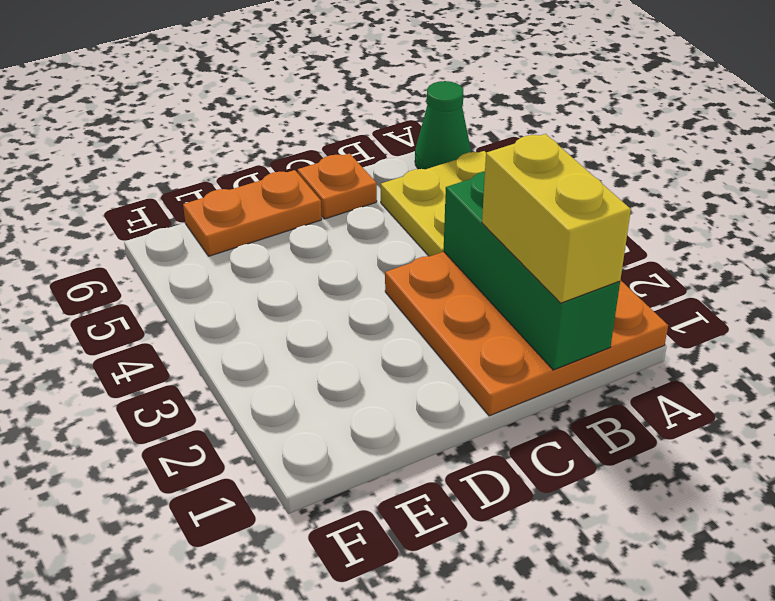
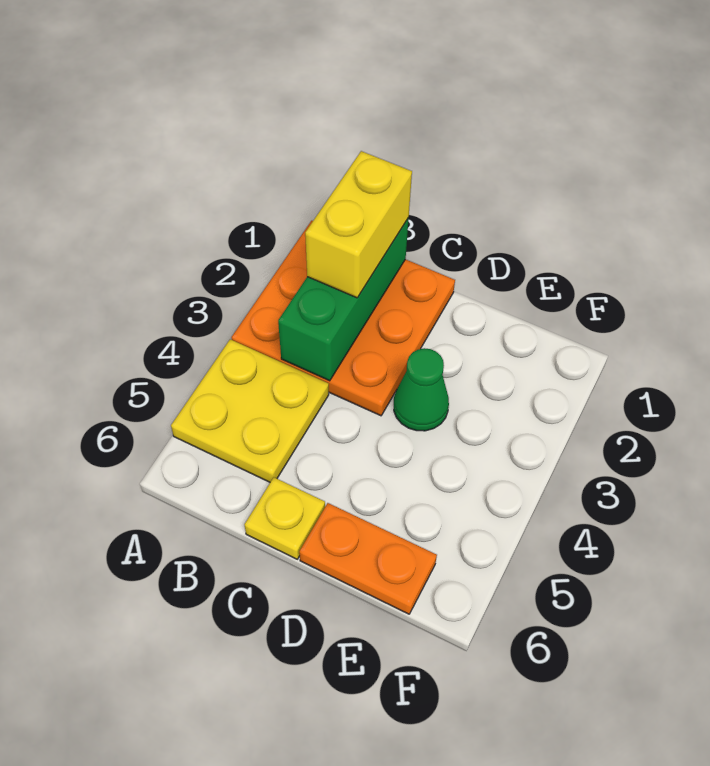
green cone A6 level 1 -> green cone D3 level 1
orange plate C6 level 1 -> yellow plate C6 level 1

